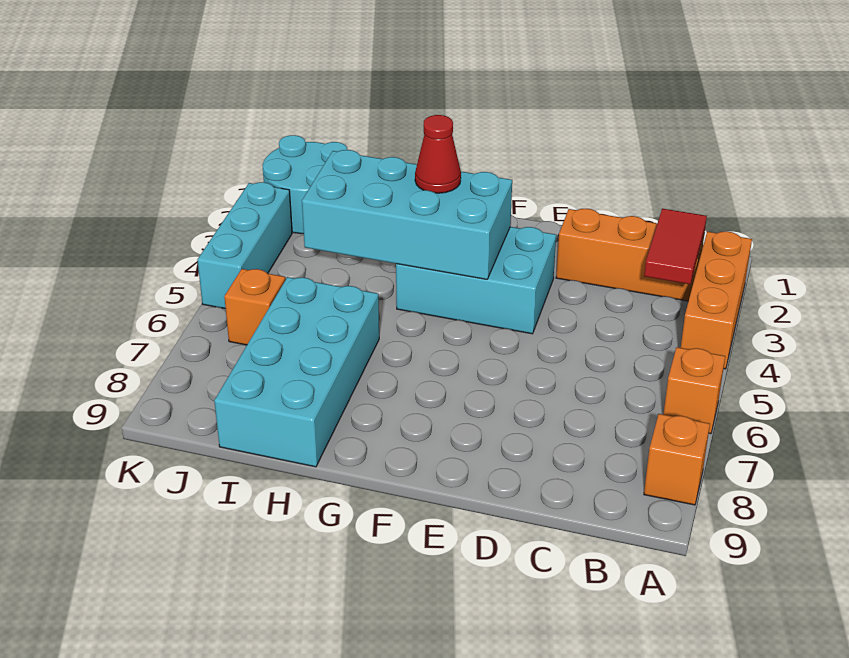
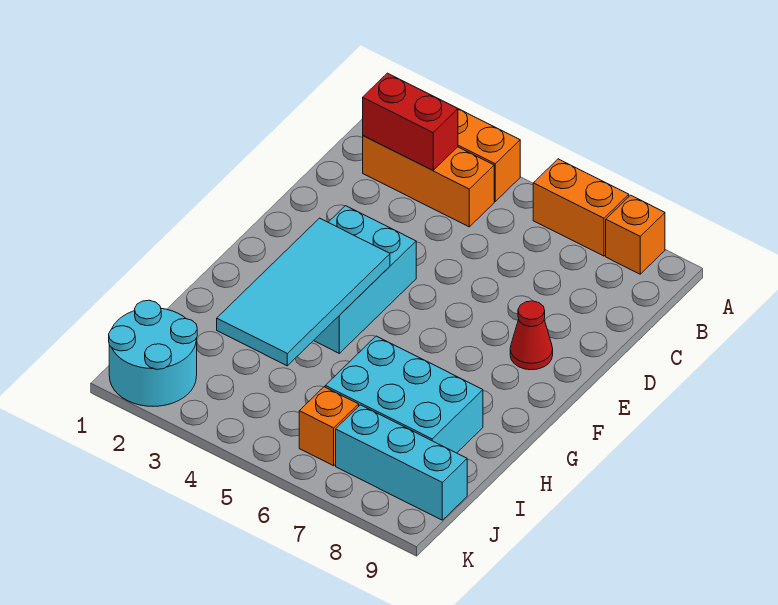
orange brick A6 level 1 -> orange brick A6:A7 level 1
orange brick B2:D2 level 1 -> orange brick B2:B4 level 1
red tile B2:B3 level 2 -> red brick B2:B3 level 2
cyan brick F3:I4 level 2 -> cyan tile F3:I4 level 2
red cone G3 level 3 -> red cone E8 level 1
cyan brick H6:I9 level 1 -> cyan brick H6:I8 level 1
cyan brick K3:K5 level 1 -> cyan brick J7:J9 level 1

